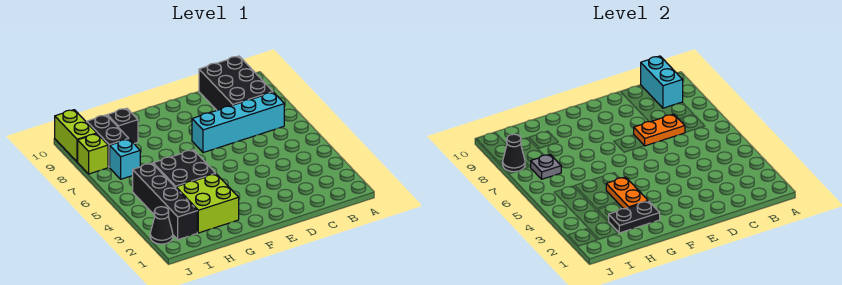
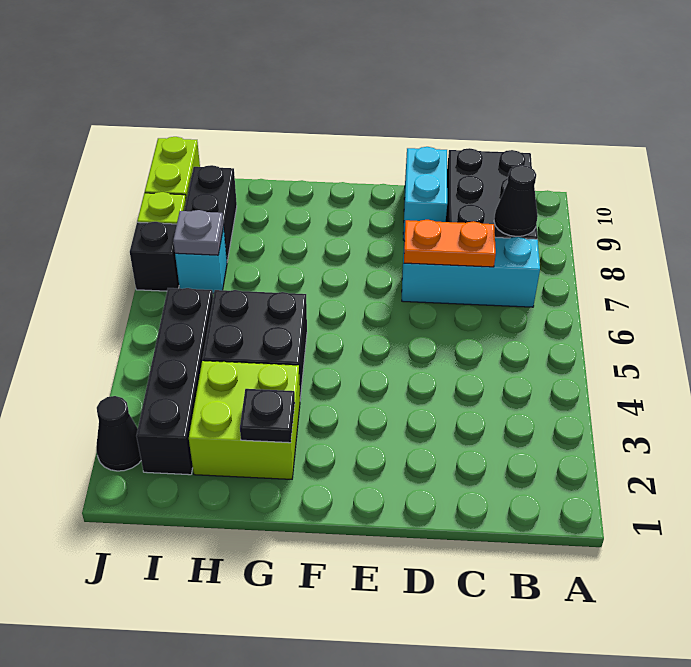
cyan brick B7:E7 level 1 -> cyan brick B7:D7 level 1
cyan brick B9:B10 level 2 -> cyan brick D9:D10 level 1
black plate G2:H2 level 2 -> black plate G2 level 2
orange plate G3:G4 level 2 -> none
black brick H9 level 1 -> black brick J7 level 1
black cone J8 level 2 -> black cone B8 level 2

